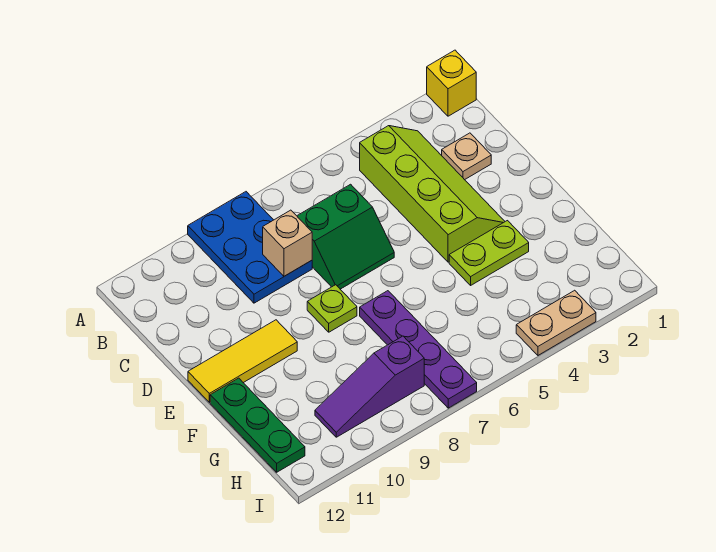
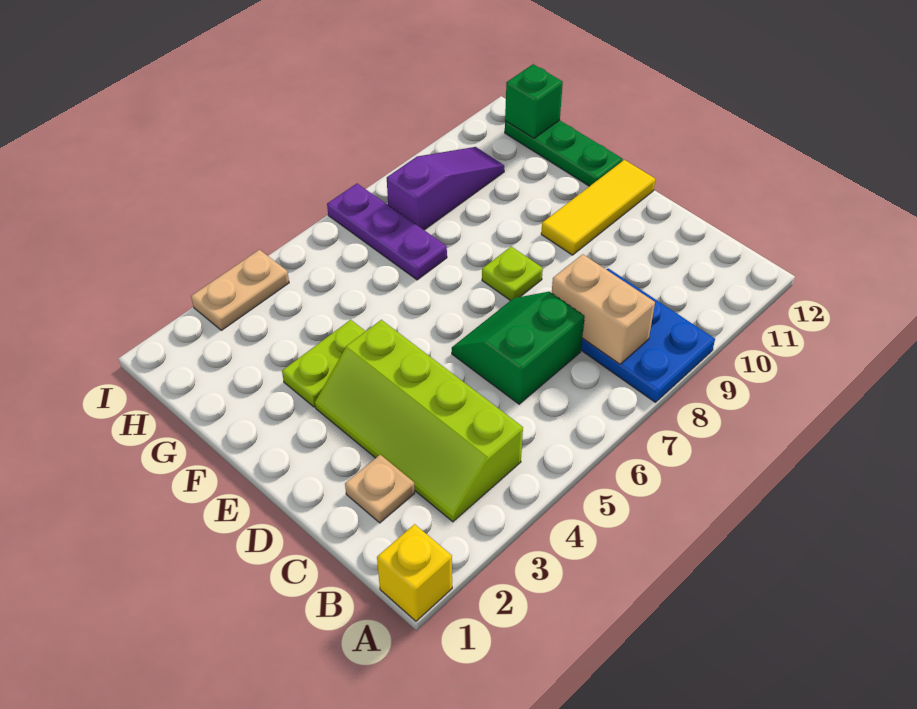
tan brick C8 level 2 -> tan brick B8:C8 level 2
purple plate F7:I7 level 1 -> purple plate G7:I7 level 1
none -> green brick H12 level 2

